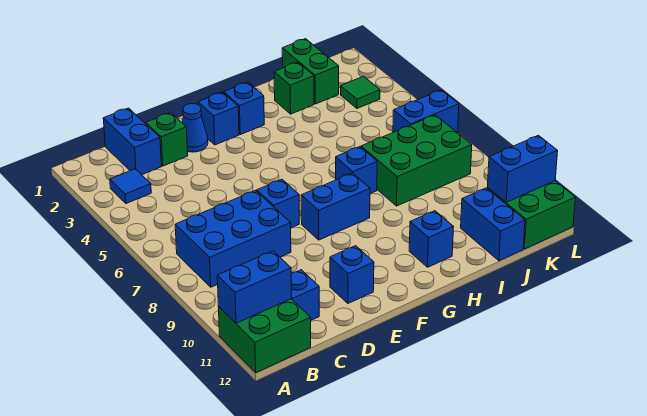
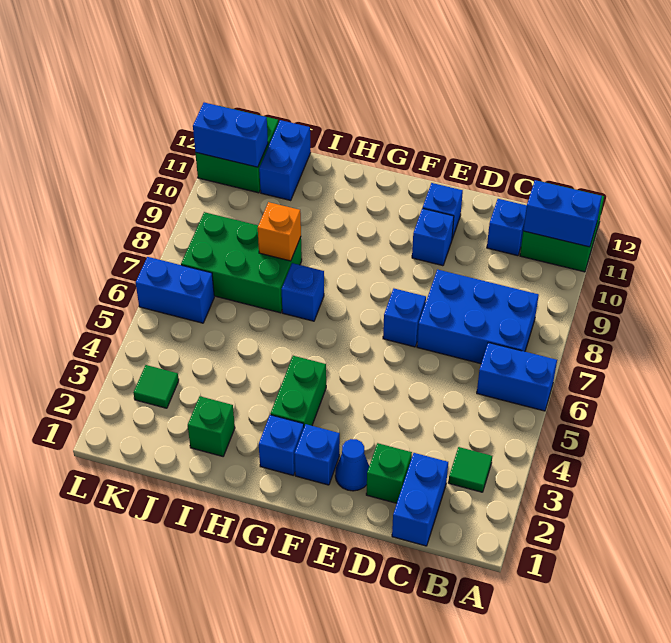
blue tile B3 level 1 -> green tile B3 level 1
blue brick F8:G8 level 1 -> blue brick A6:B6 level 1
blue brick H11 level 1 -> blue brick E10 level 1
none -> orange brick I8 level 2
green brick J1:J2 level 1 -> green brick G3:G4 level 1

